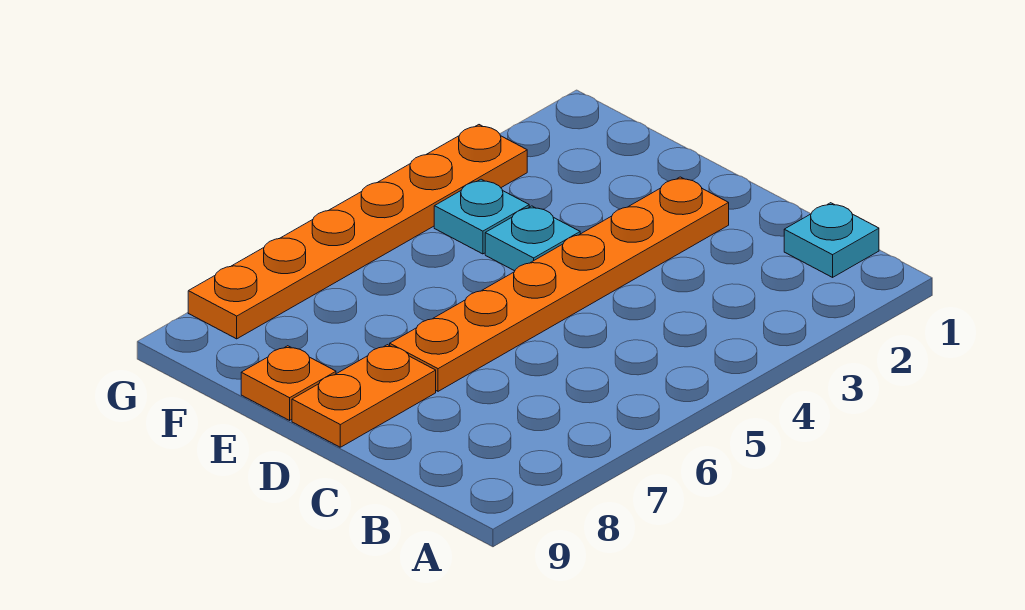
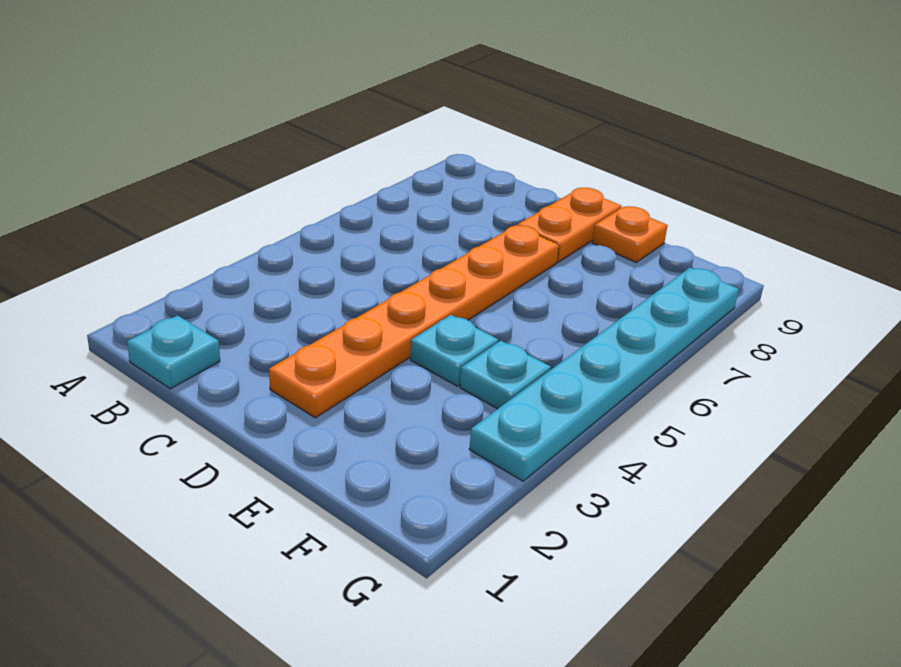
orange plate G3:G8 level 1 -> cyan plate G3:G8 level 1

